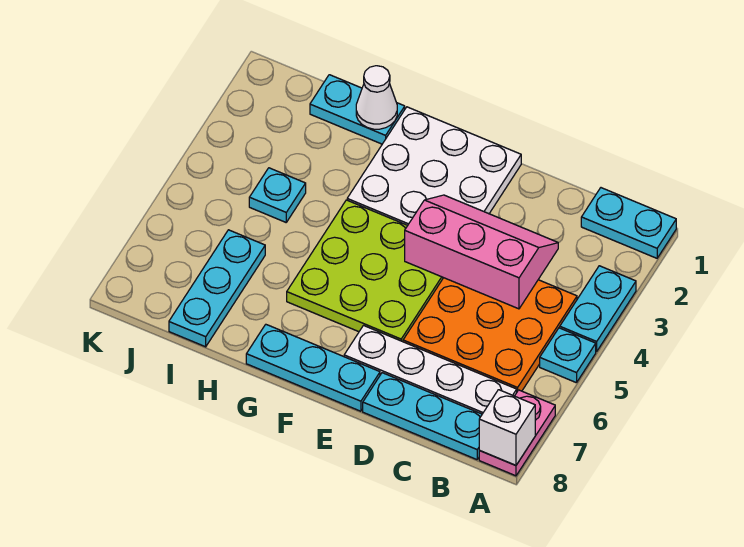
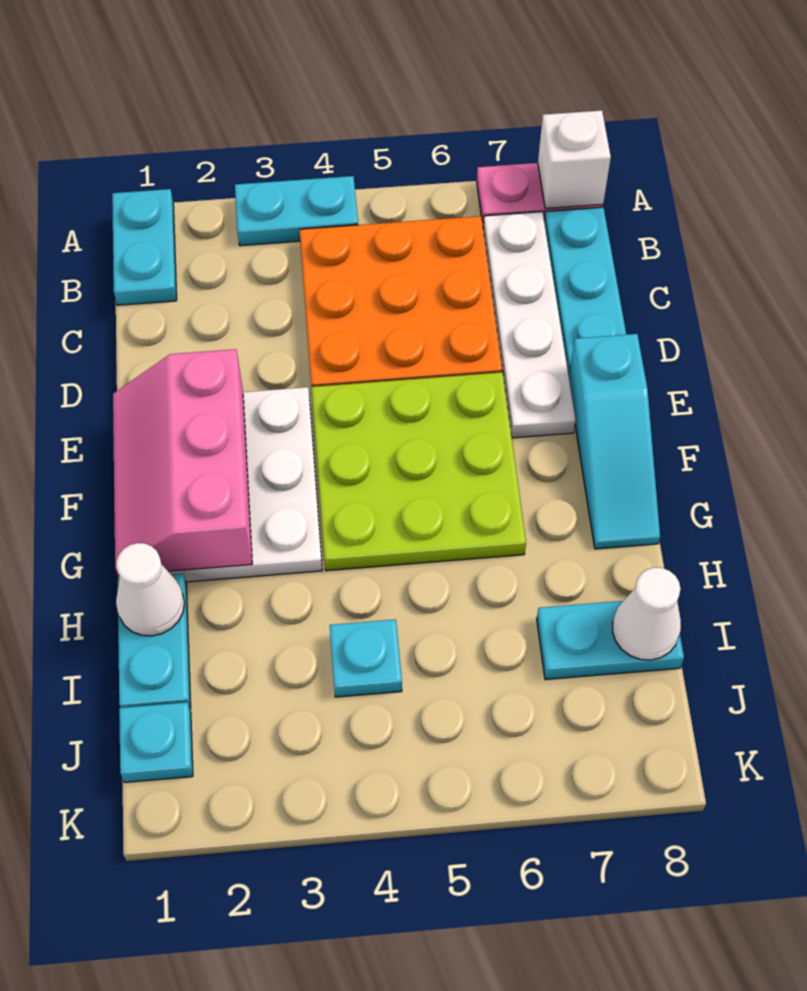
cyan plate A5 level 1 -> cyan plate J1 level 1
pink slope C3:E4 level 2 top 4 -> pink slope E1:G2 level 2 top 2
cyan plate E8:G8 level 1 -> cyan slope E8:G8 level 1 top E
cyan plate I6:I8 level 1 -> cyan plate I7:I8 level 1
none -> white cone I8 level 2

